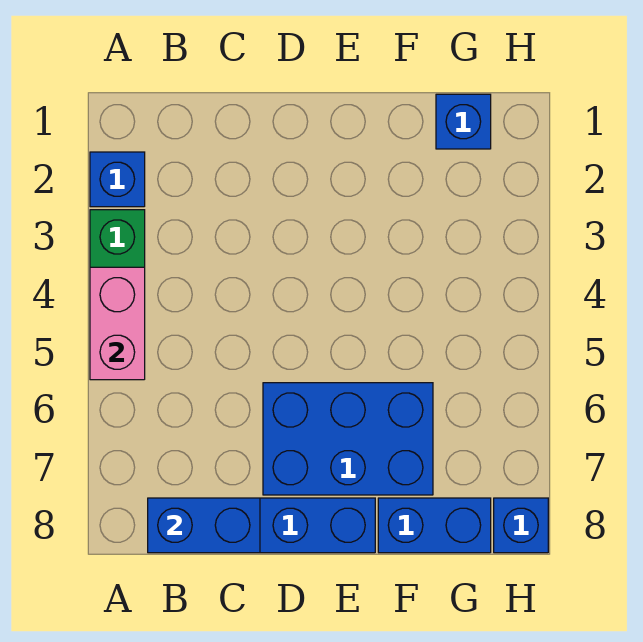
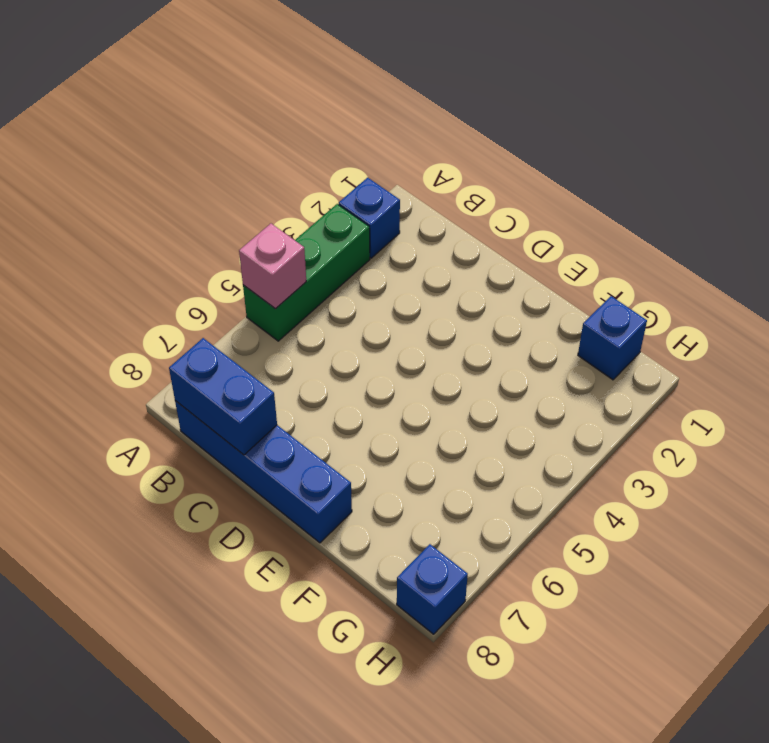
pink brick A4:A5 level 2 -> pink brick A5 level 2
blue brick D6:F7 level 1 -> none
blue brick F8:G8 level 1 -> none

